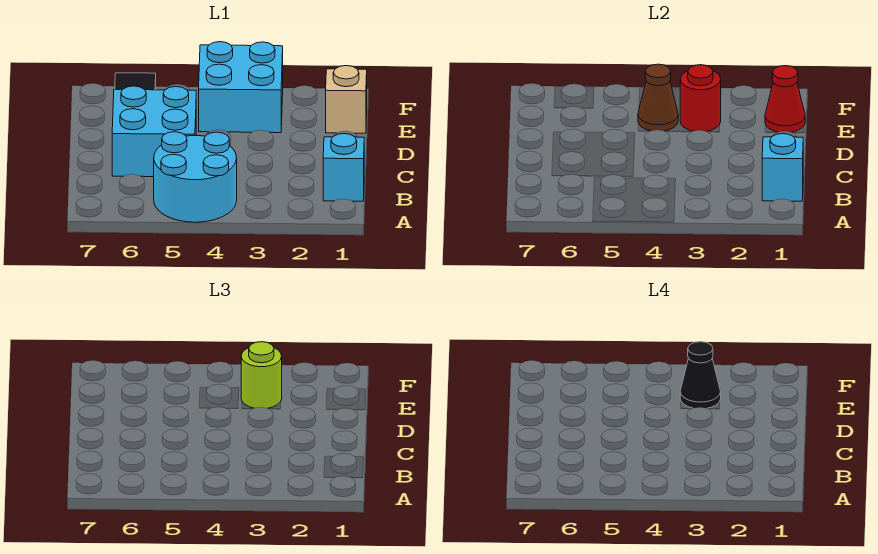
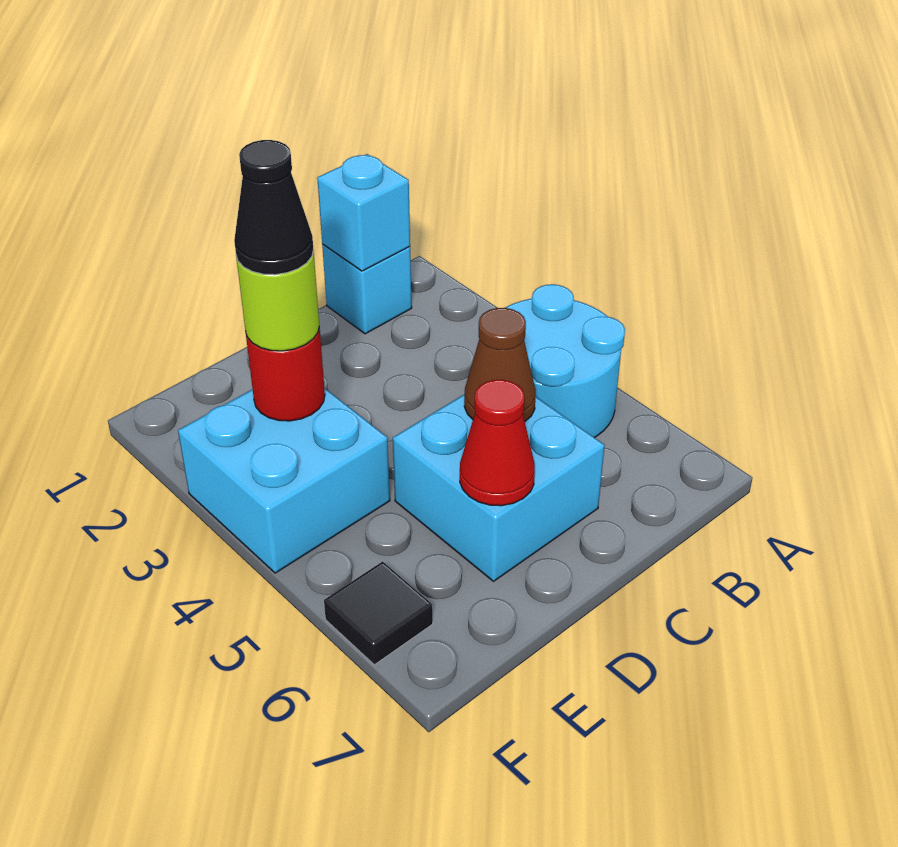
tan brick E1 level 1 -> none
red cone E1 level 2 -> red cone D6 level 2
brown cone E4 level 2 -> brown cone C5 level 2

